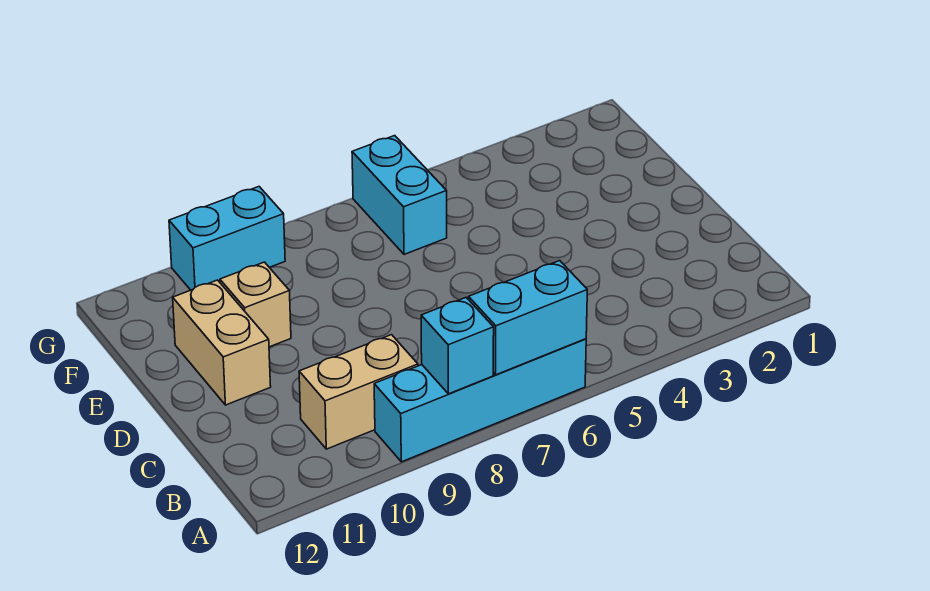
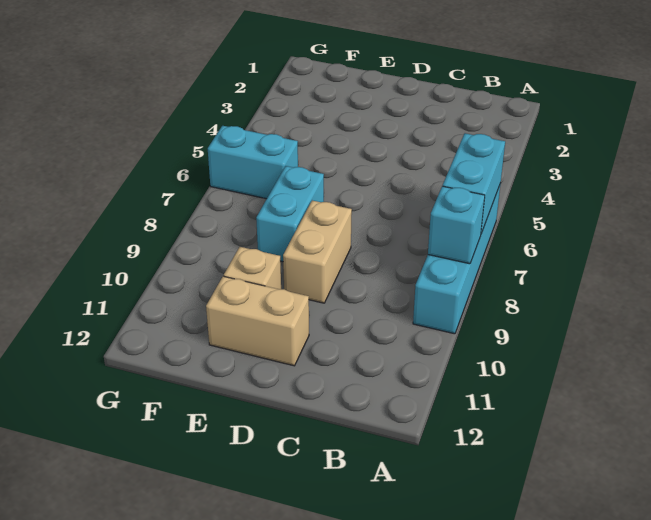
tan brick B9:B10 level 1 -> tan brick D8:D9 level 1
cyan brick G9:G10 level 1 -> cyan brick E7:E8 level 1

